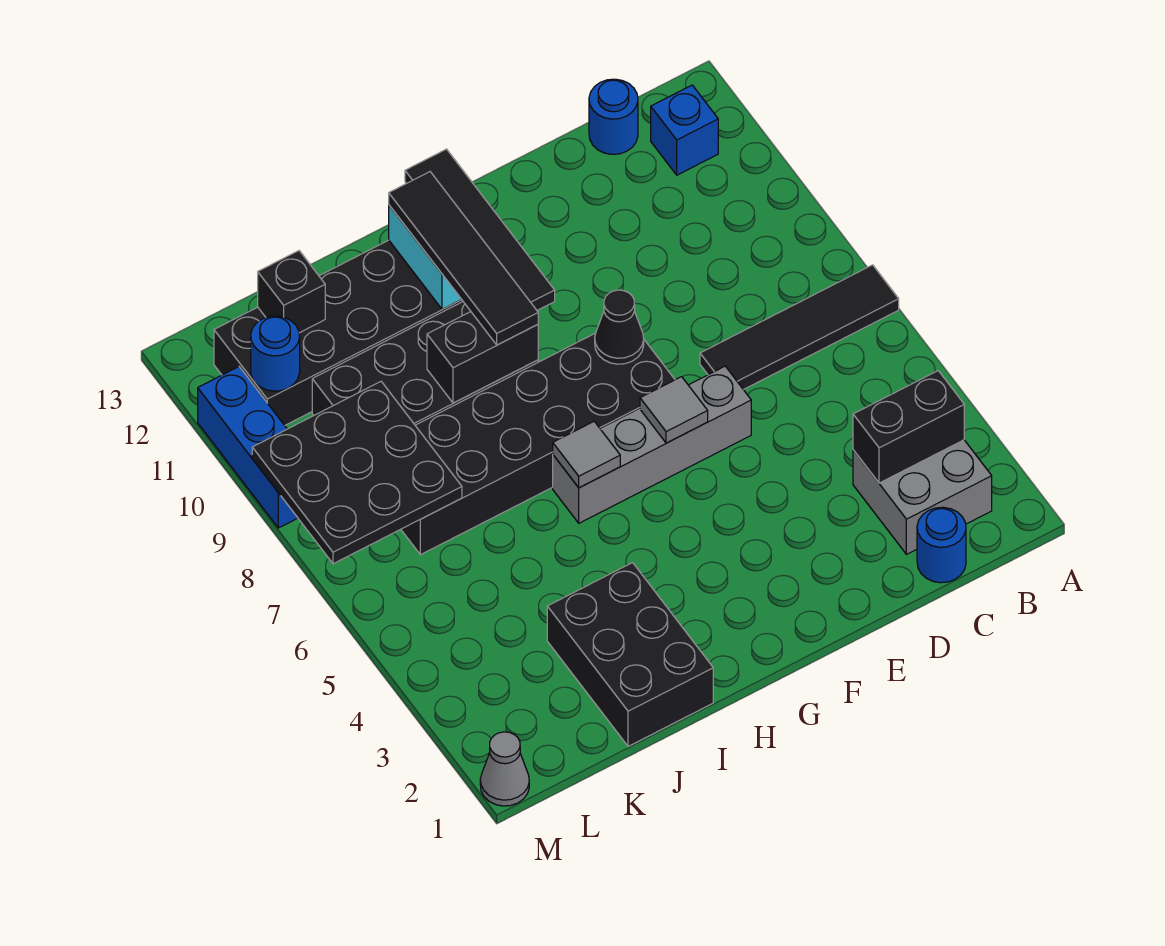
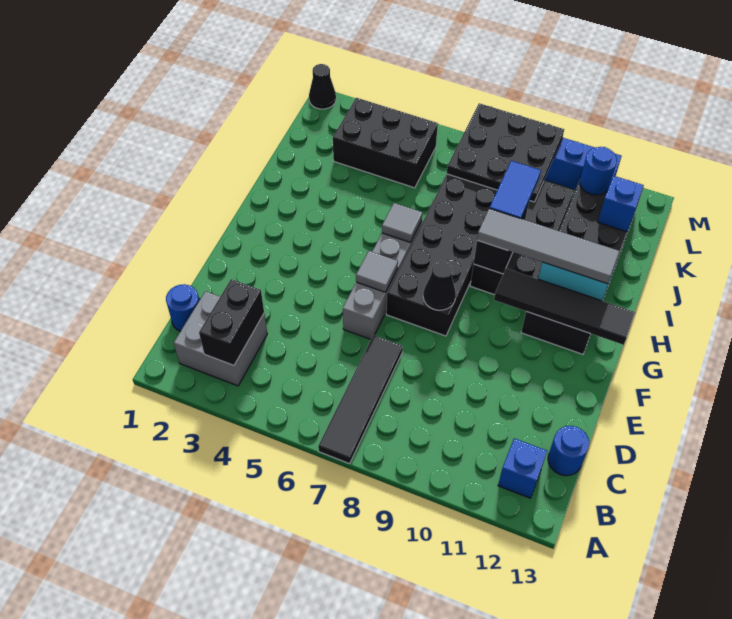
black tile H9:H12 level 3 -> grey tile H9:H12 level 3
black brick I1:J3 level 1 -> black brick K3:L5 level 1
none -> blue tile I9:J9 level 3
black brick K12 level 2 -> blue brick K12 level 2
grey cone M1 level 1 -> black cone M1 level 1

